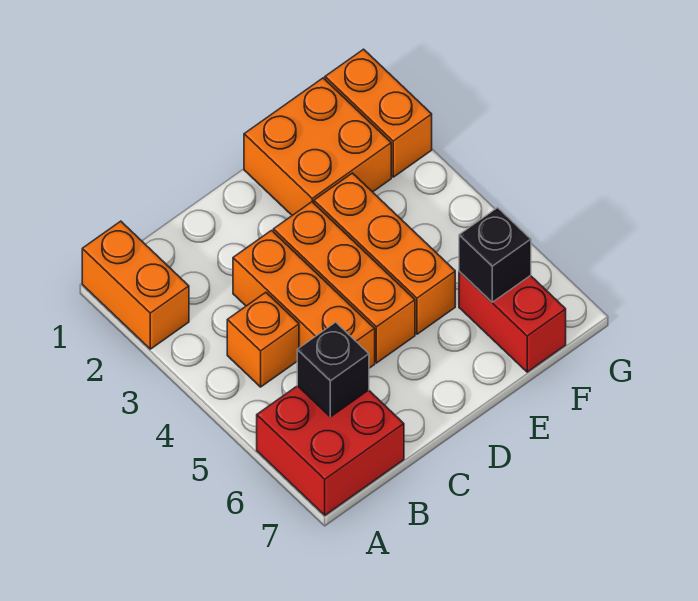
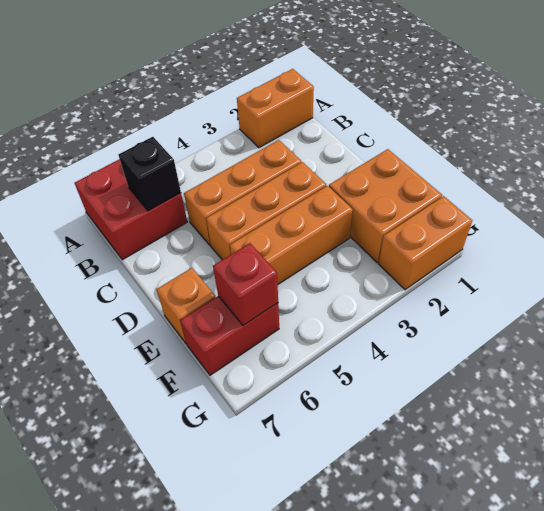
orange brick B4 level 1 -> orange brick E7 level 1
black brick F6 level 2 -> red brick F6 level 2

